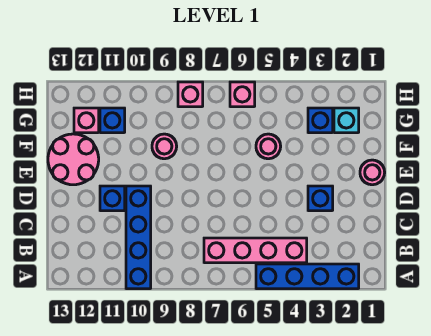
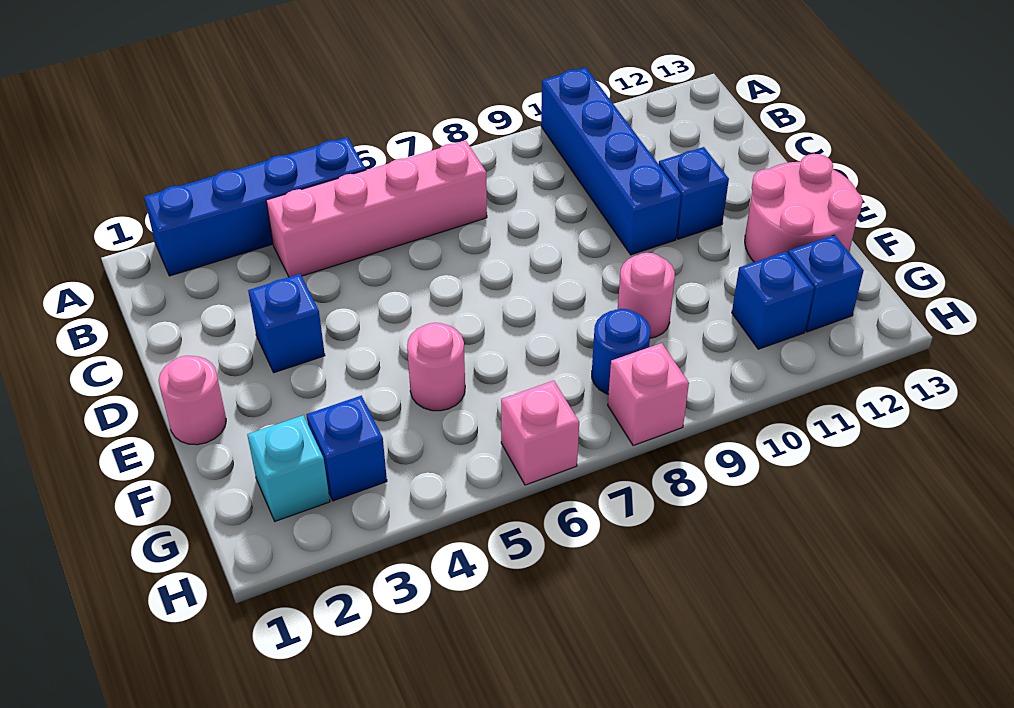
none -> blue round brick G8 level 1
pink brick G12 level 1 -> blue brick G12 level 1

